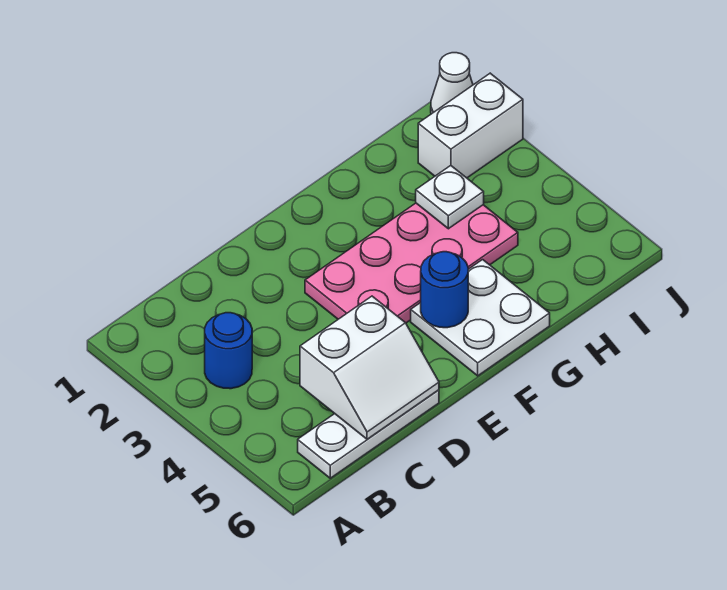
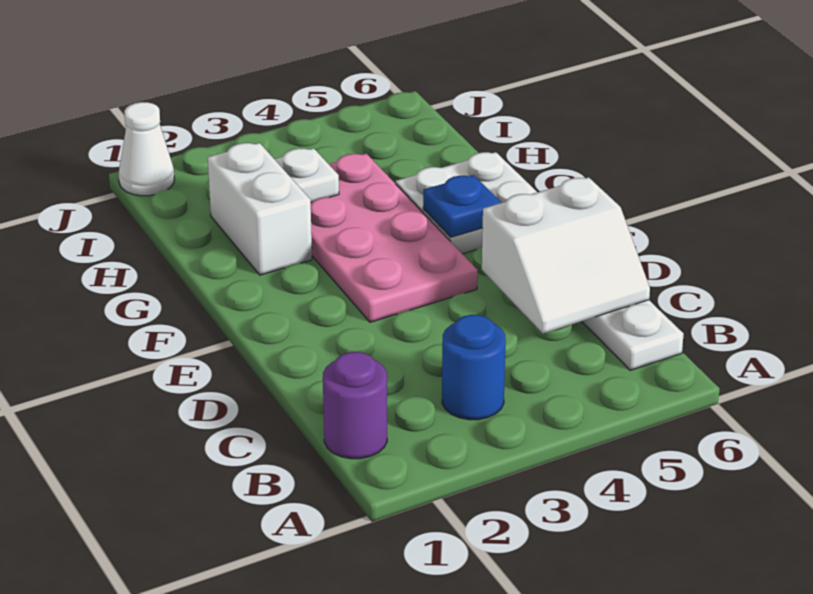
none -> purple round brick B1 level 1
white slope C5:D6 level 2 top 5 -> white slope C5:D6 level 2 top D
blue round brick F5 level 2 -> blue plate F5 level 2
white brick I2:J2 level 1 -> white brick G2:H2 level 1

